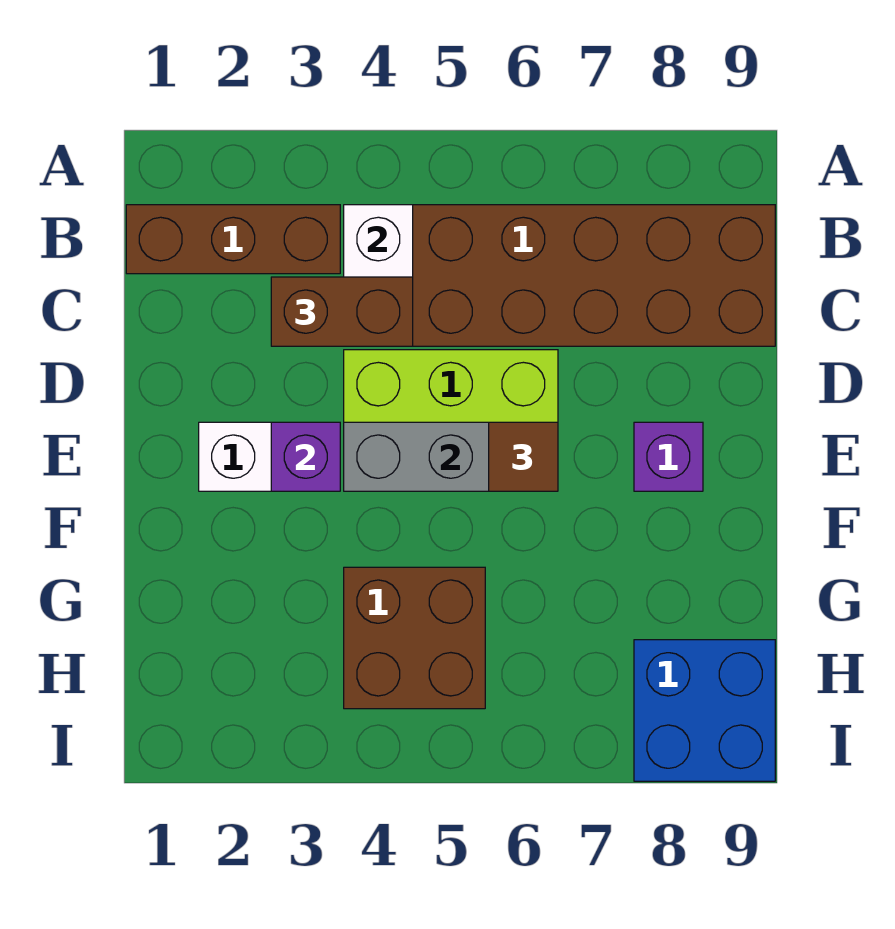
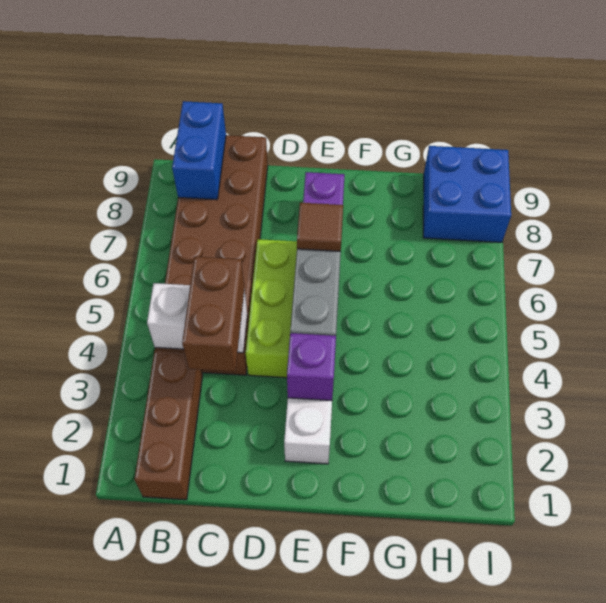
none -> blue brick B8:B9 level 2
brown brick G4:H5 level 1 -> none

